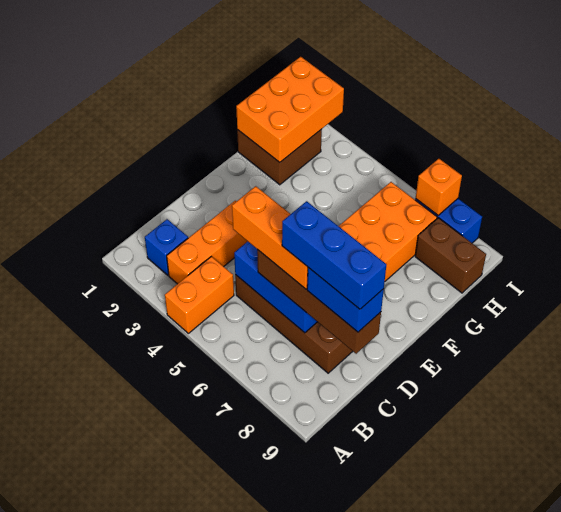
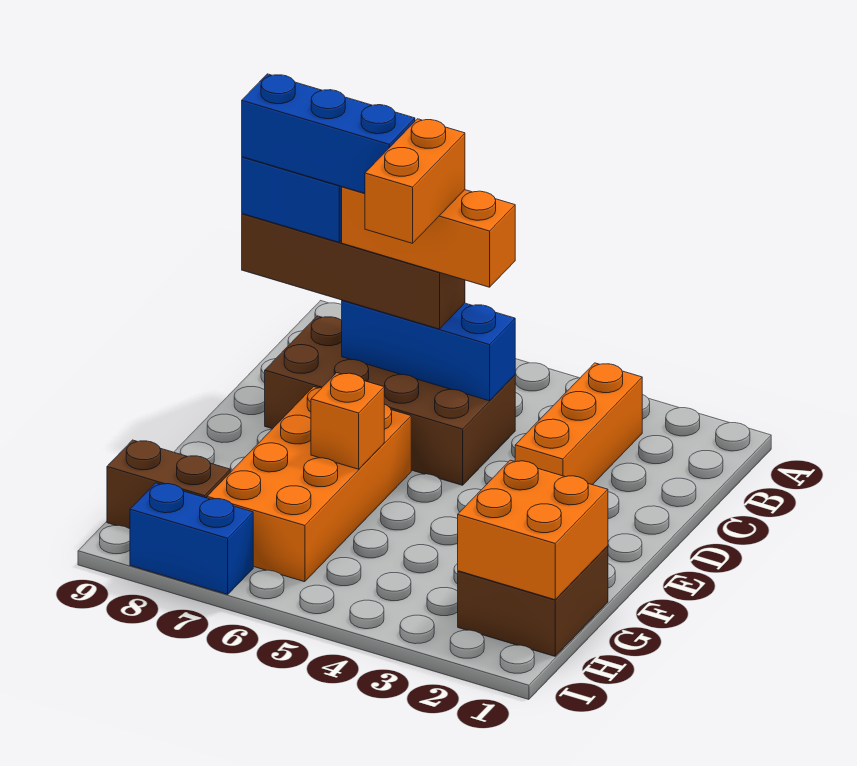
orange brick A4:B4 level 1 -> orange brick C6:D6 level 5
blue brick B2 level 1 -> none
orange brick G1:I2 level 2 -> orange brick G1:H2 level 2
orange brick I7 level 2 -> orange brick F6 level 2

